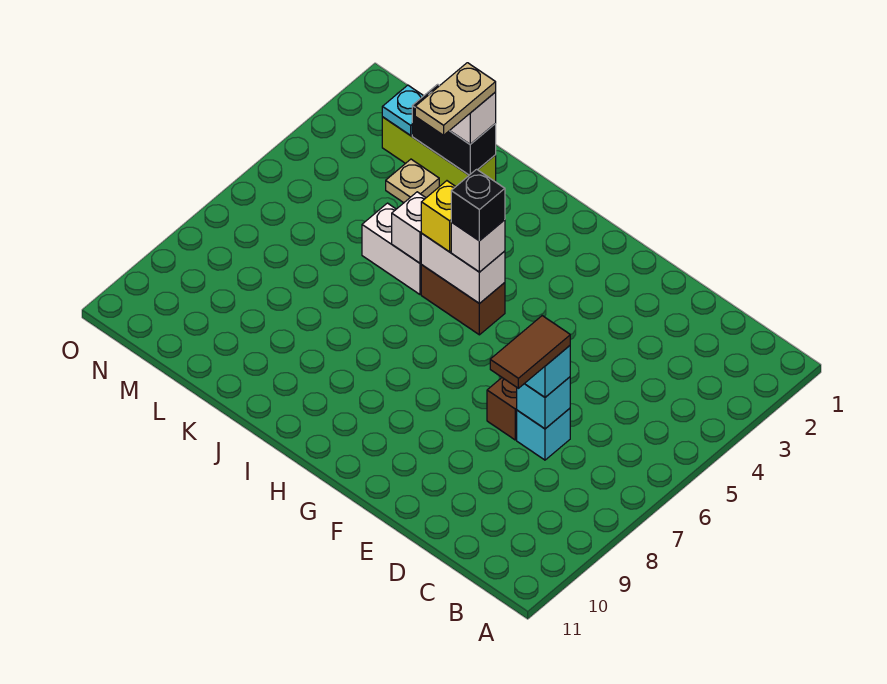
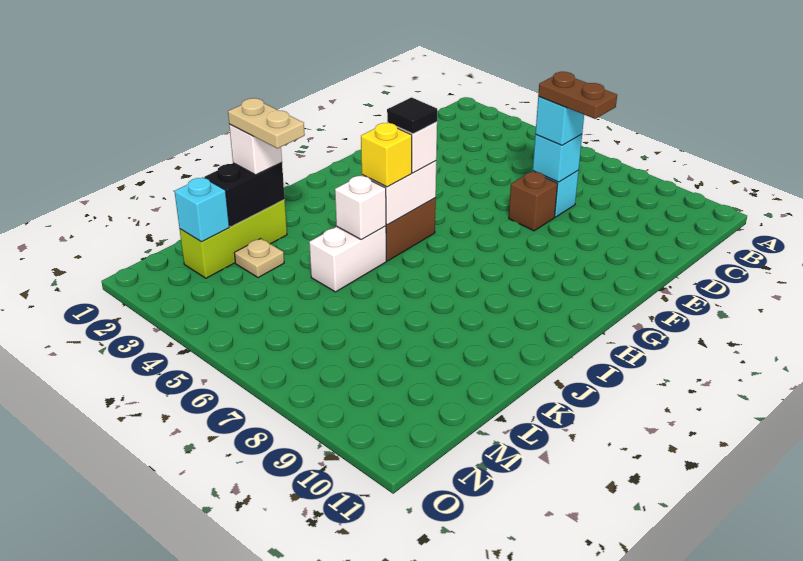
brown tile D7:D8 level 4 -> brown plate D7:D8 level 4
black brick H5 level 4 -> black tile H5 level 4
cyan plate M2 level 2 -> cyan brick M2 level 2

